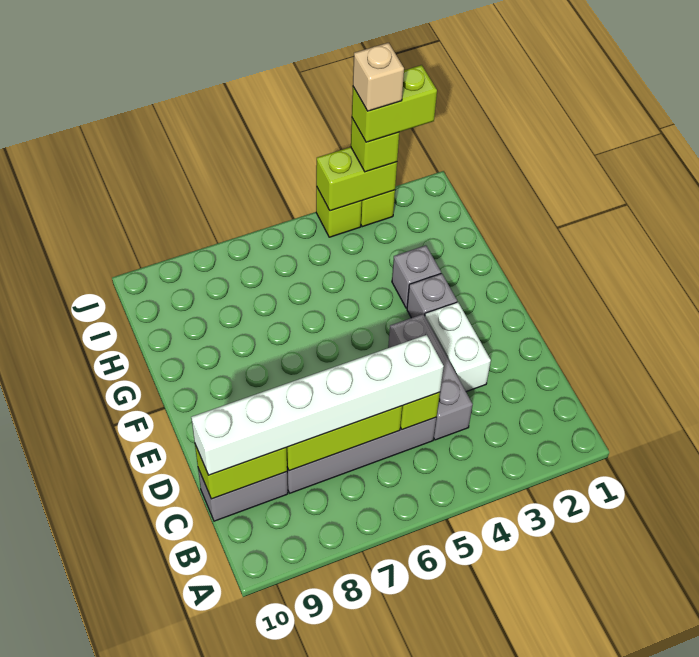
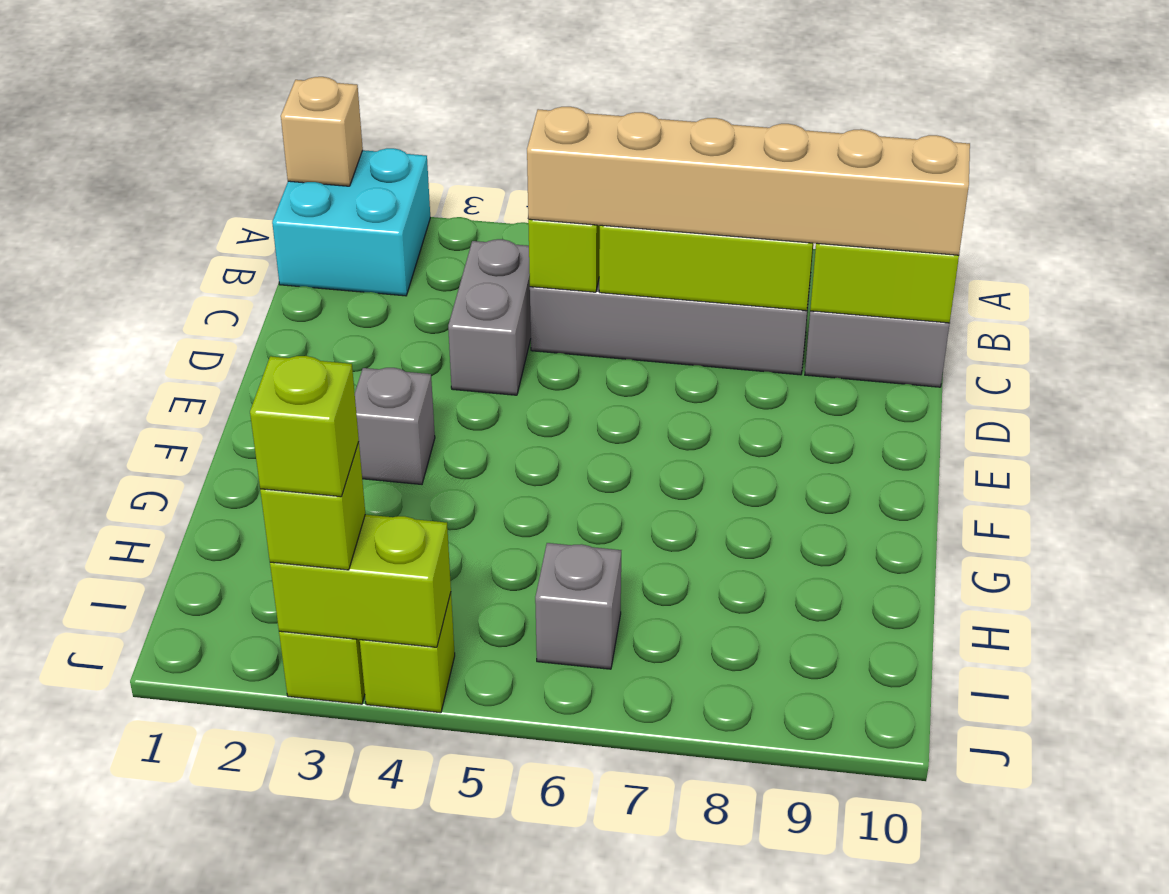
none -> cyan brick A1:B2 level 1
grey brick C4:E4 level 1 -> grey brick C4:D4 level 1
white brick C5:C10 level 3 -> tan brick C5:C10 level 3
white brick D3:E3 level 1 -> none
grey brick G3 level 1 -> grey brick I6 level 1
lime brick J2:J3 level 4 -> lime brick J3 level 4
tan brick J3 level 5 -> tan brick A1 level 2

